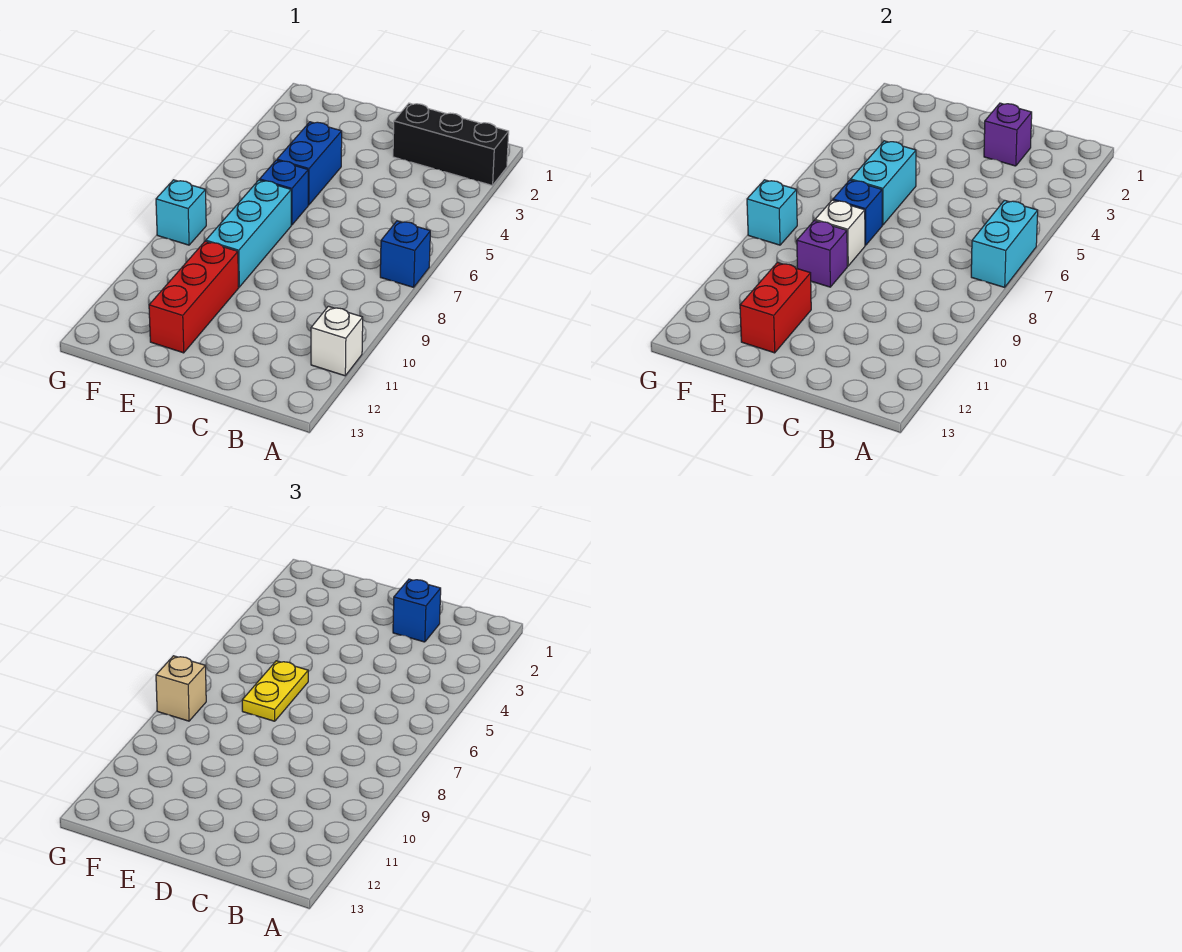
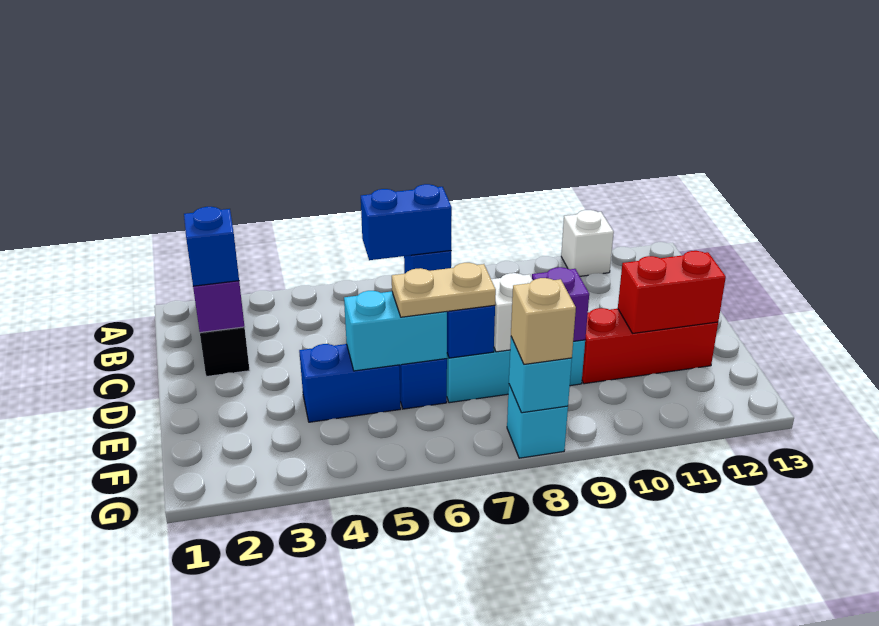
cyan brick A6:A7 level 2 -> blue brick A6:A7 level 2
yellow plate E6:E7 level 3 -> tan plate E6:E7 level 3

